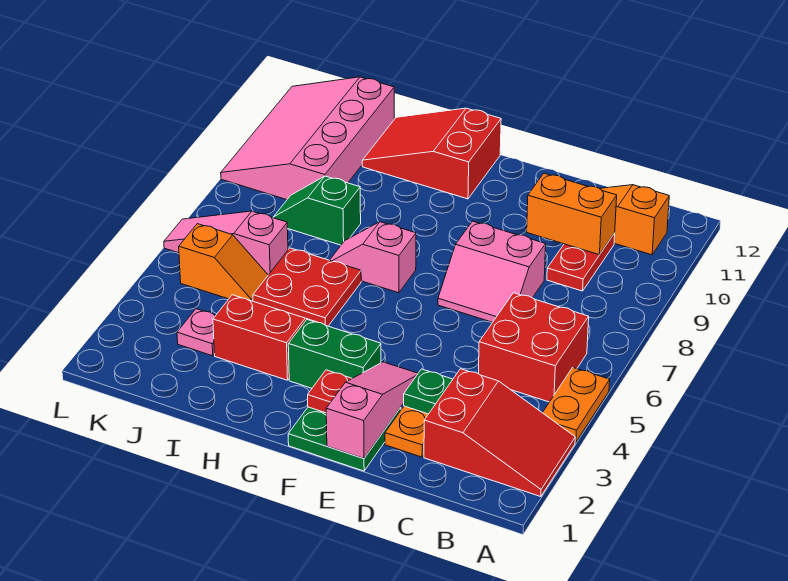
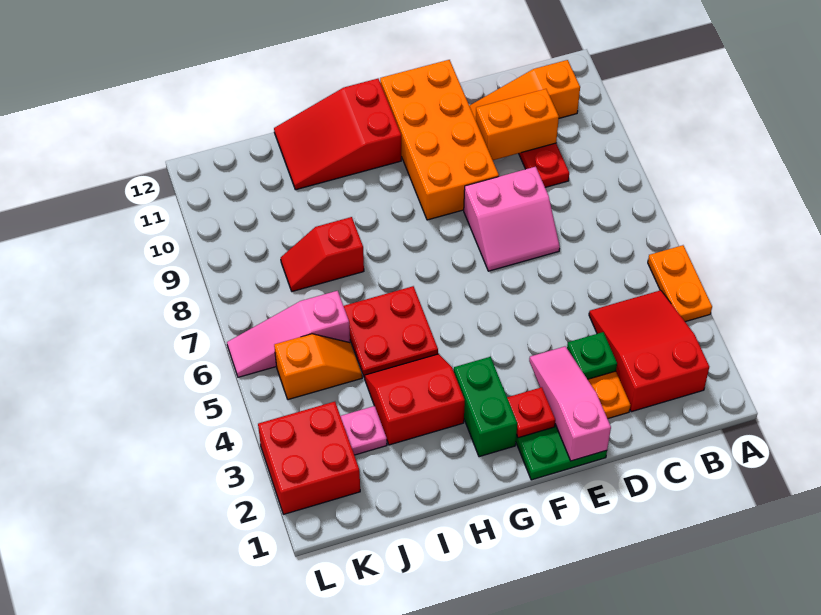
red slope A2:C3 level 1 top C -> red slope B2:C4 level 1 top 2
red brick B5:C6 level 1 -> red brick K2:L3 level 1
none -> orange brick E9:F12 level 1
green brick F3:G3 level 1 -> green brick G2:G3 level 1
pink slope G7:H7 level 1 top G -> none
green slope I8:J8 level 1 top I -> red slope I8:J8 level 1 top I
pink slope J9:L12 level 1 top J -> none

